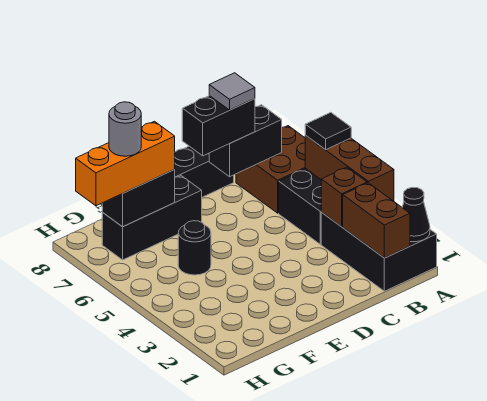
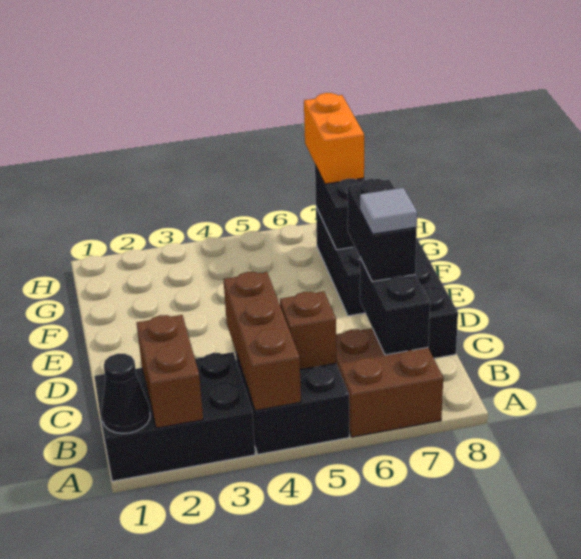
brown brick A3:A5 level 2 -> brown brick A4:C4 level 2
black tile A5 level 3 -> none
brown brick B1:B2 level 2 -> brown brick A2:B2 level 2
brown brick B3 level 2 -> brown brick B5 level 2
black round brick F5 level 1 -> none
orange brick F7:H7 level 3 -> orange brick G7:H7 level 3
grey round brick G7 level 4 -> none

